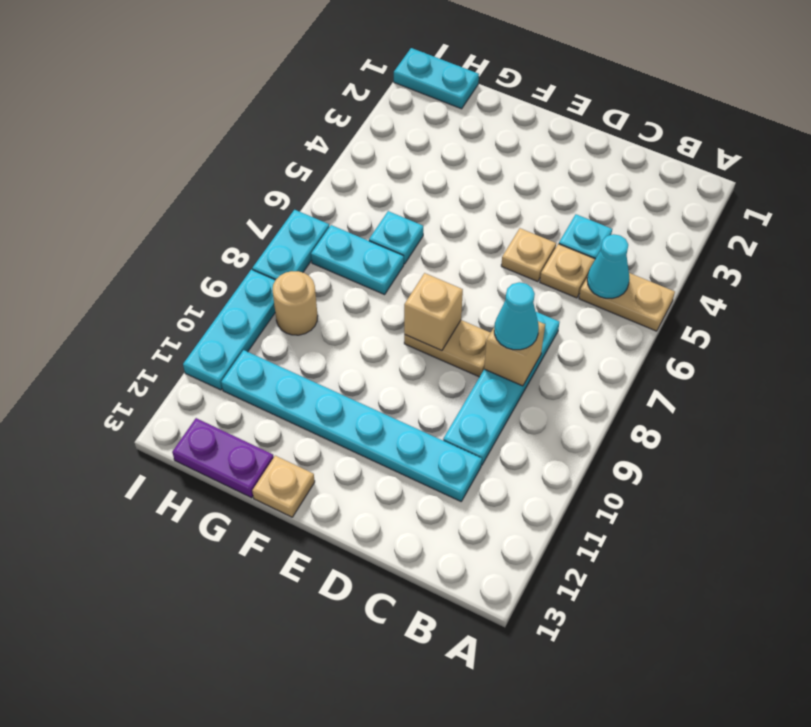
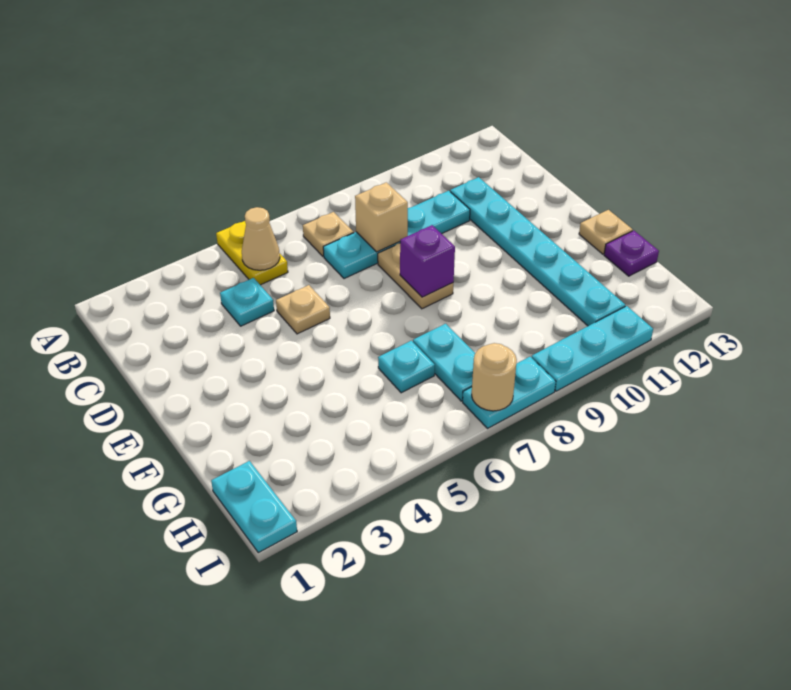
tan plate A5:B5 level 1 -> yellow plate A5:B5 level 1
cyan cone B5 level 2 -> tan cone B5 level 2
tan plate C5 level 1 -> tan plate B7 level 1
cyan cone C8 level 3 -> none
tan brick E8 level 2 -> purple brick E8 level 2
purple plate G13:H13 level 1 -> purple plate G13 level 1
tan round brick H9 level 1 -> tan round brick I7 level 2

